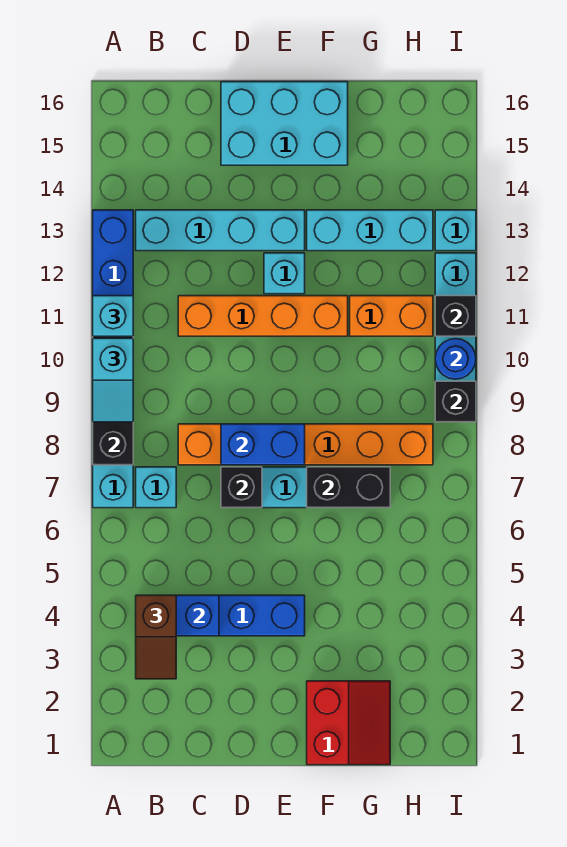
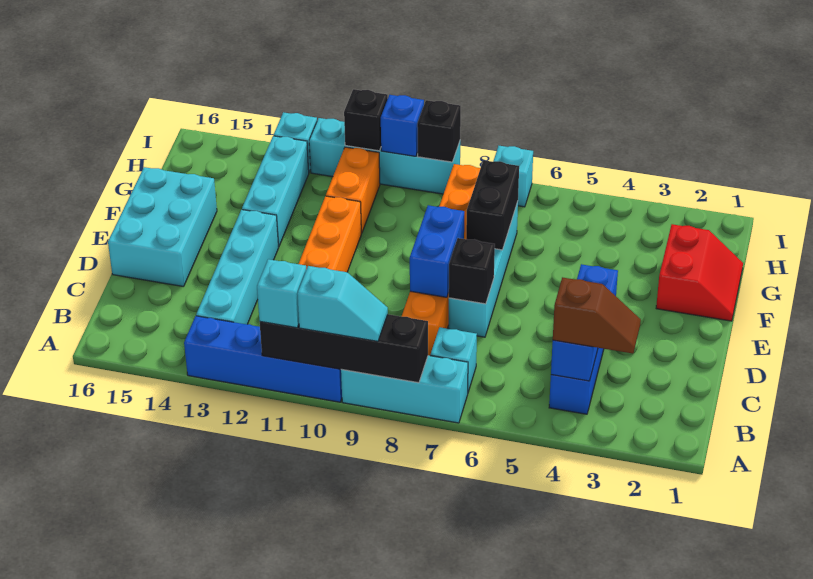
cyan brick E12 level 1 -> cyan brick I7 level 1
red slope F1:G2 level 1 top F -> red slope F1:G2 level 1 top 2
blue round brick I10 level 2 -> blue brick I10 level 2

